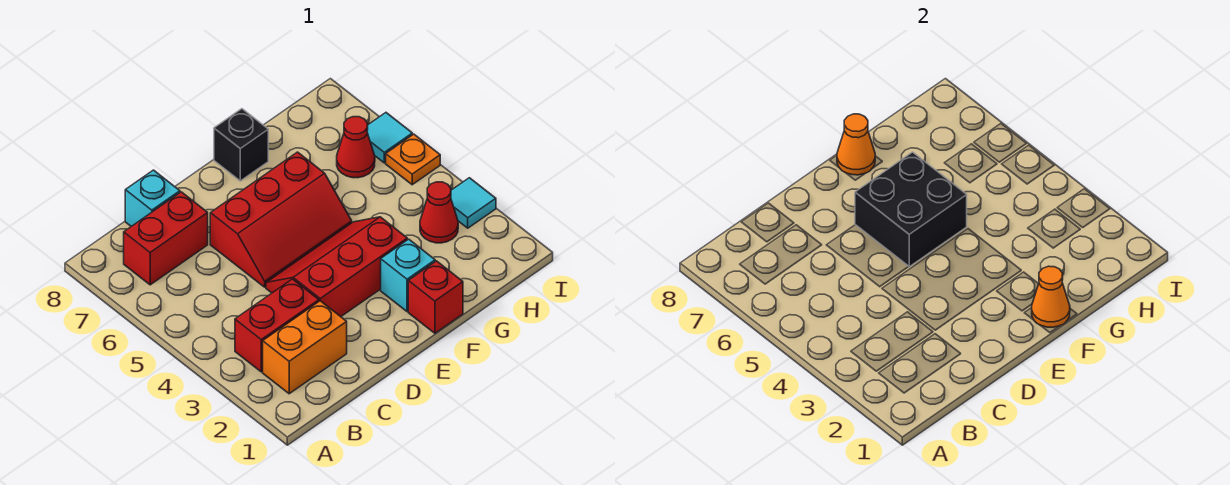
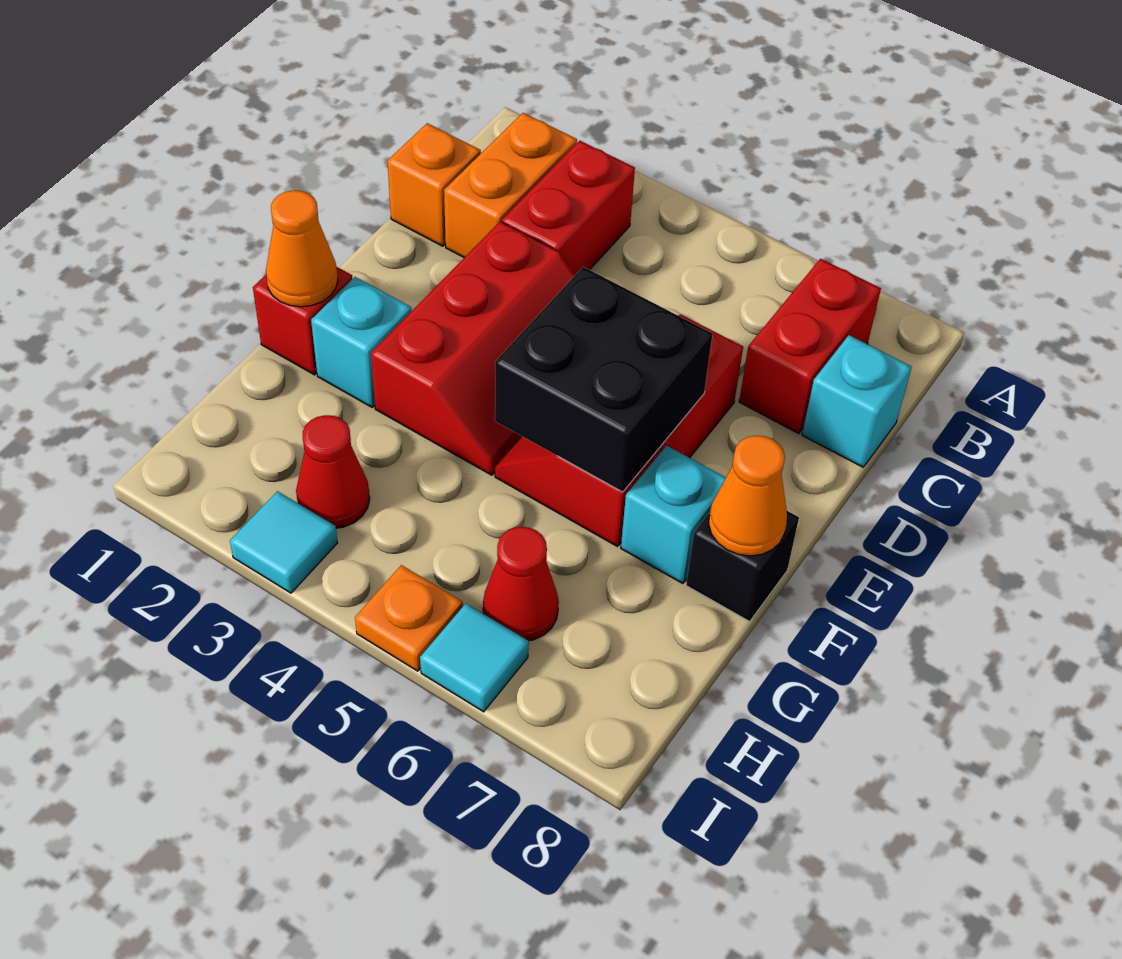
none -> orange brick C1 level 1
none -> cyan brick F7 level 1

